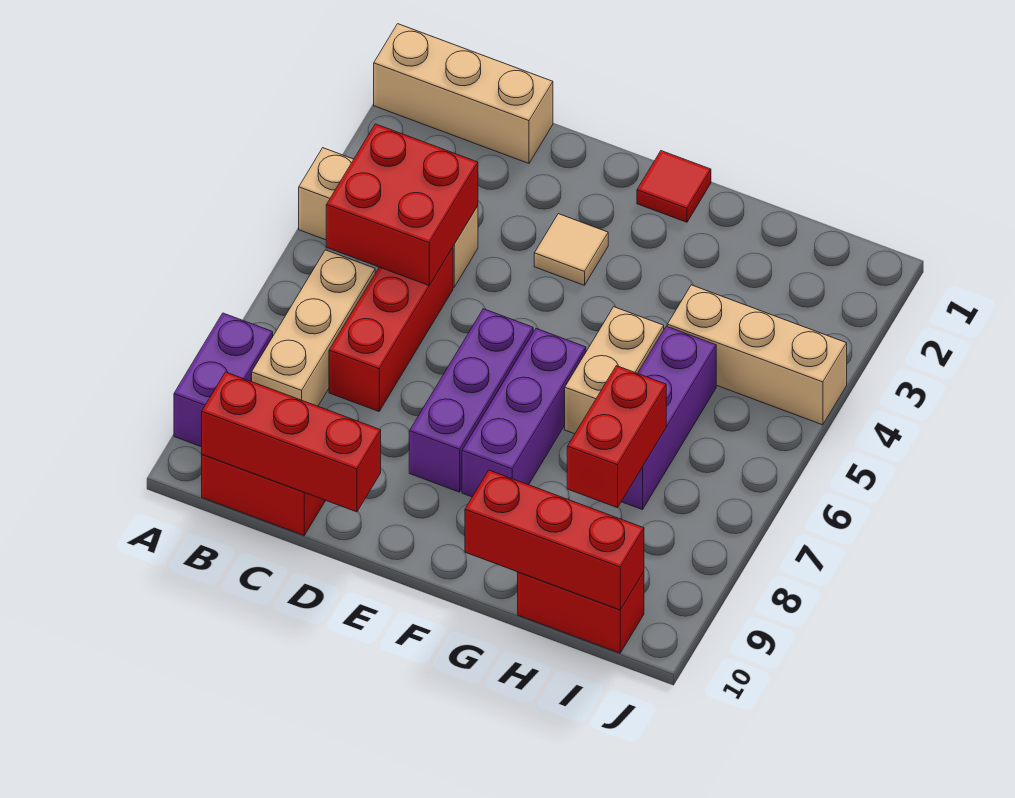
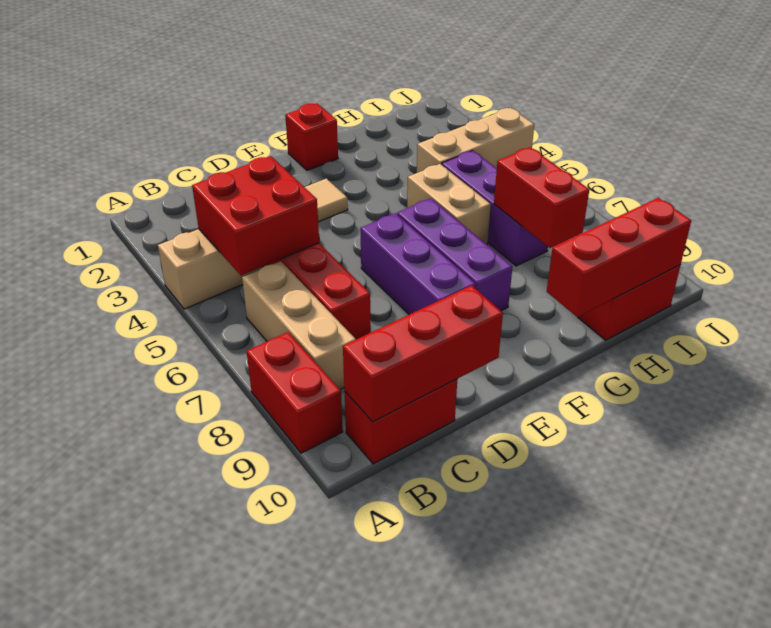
tan brick A1:C1 level 1 -> none
purple brick A8:A9 level 1 -> red brick A8:A9 level 1
red tile F1 level 1 -> red brick F1 level 1

